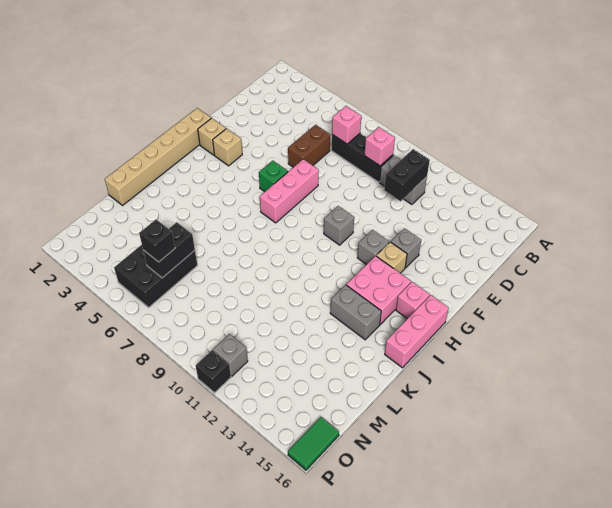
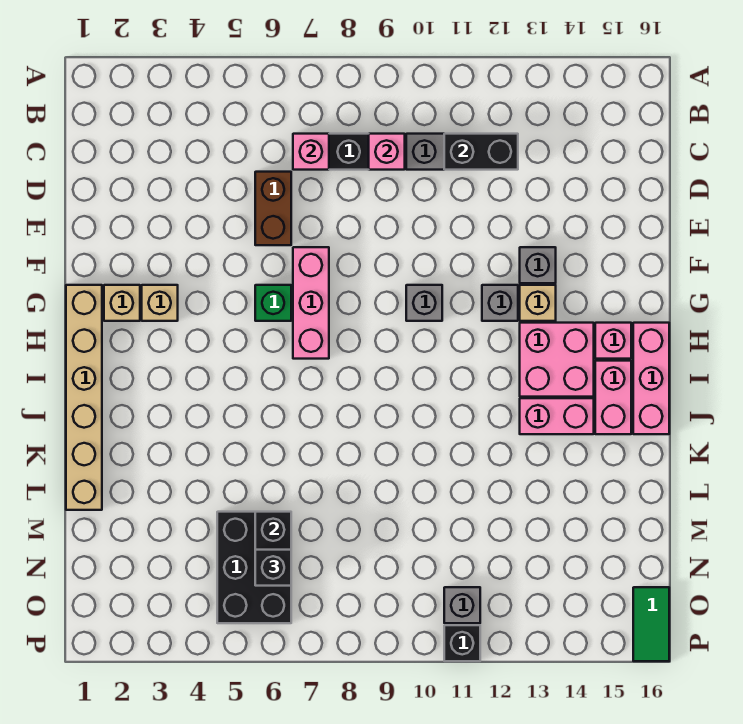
black brick C11:D11 level 2 -> black brick C11:C12 level 2
none -> pink brick I15:J15 level 1
grey brick J13:J14 level 1 -> pink brick J13:J14 level 1

